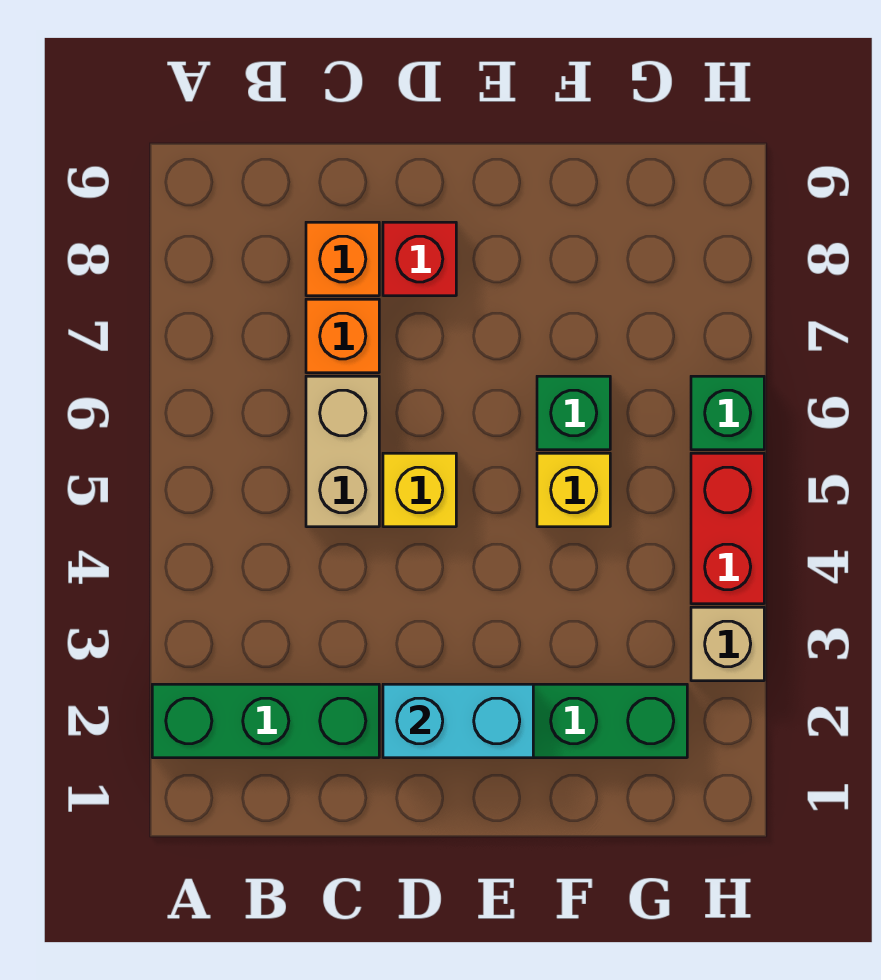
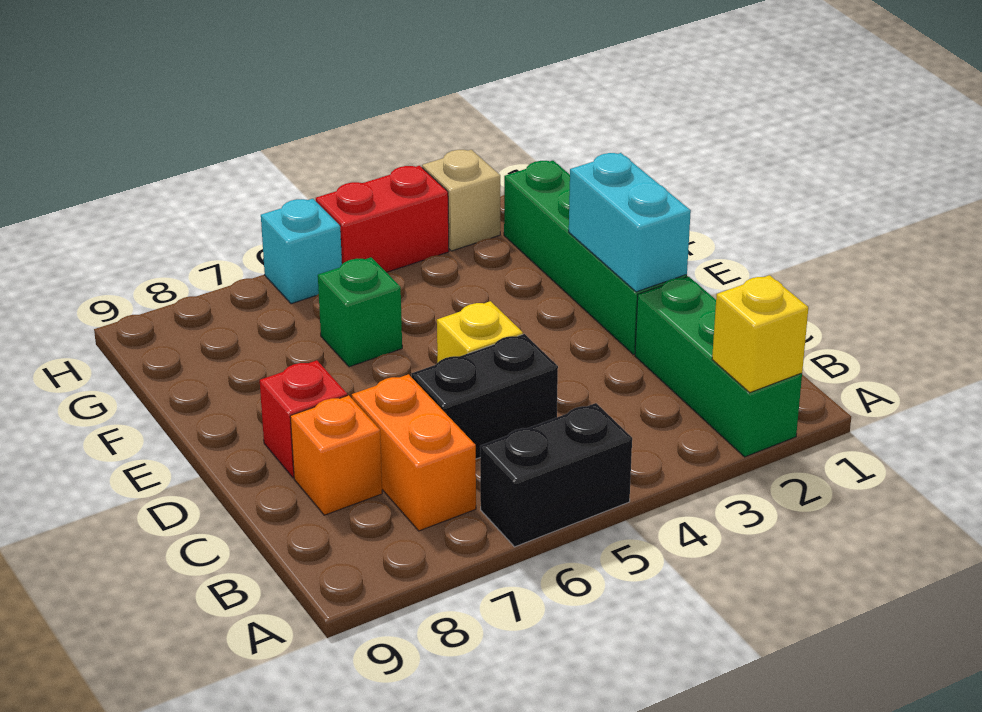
none -> black brick A5:A6 level 1
tan brick C5:C6 level 1 -> black brick C5:C6 level 1
orange brick C7 level 1 -> orange brick B7:C7 level 1
yellow brick F5 level 1 -> yellow brick A2 level 2
green brick H6 level 1 -> cyan brick H6 level 1

